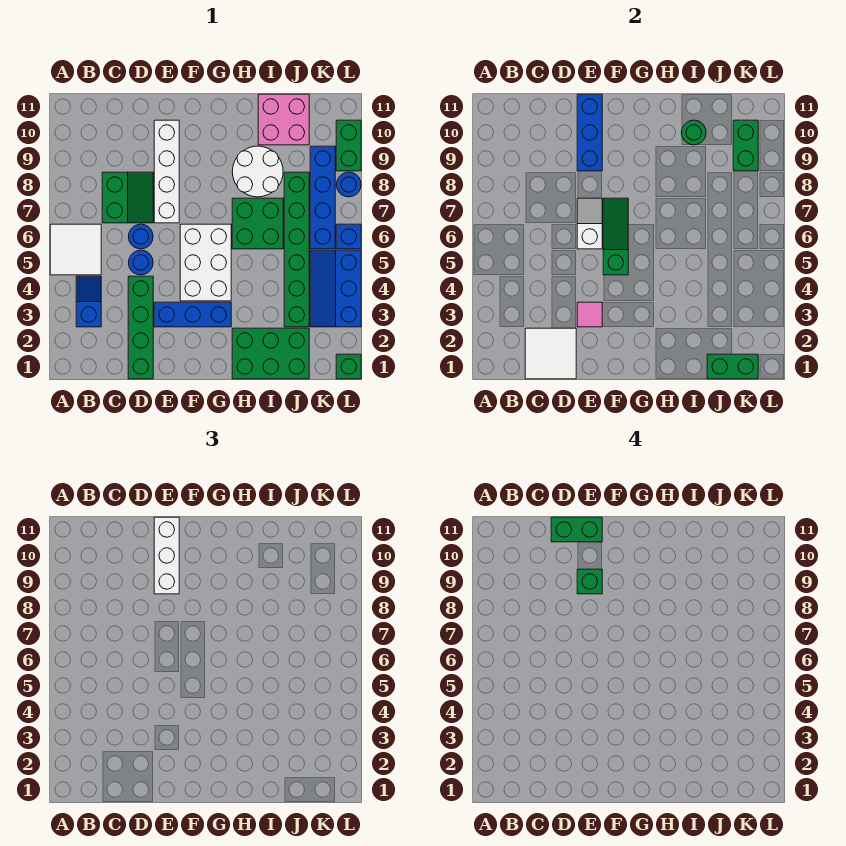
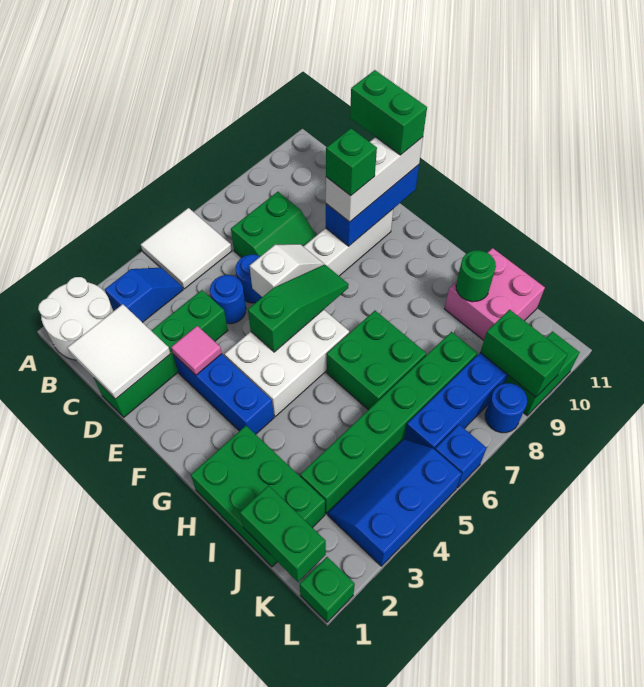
white round brick H8:I9 level 1 -> white round brick A1:B2 level 1
green brick K9:K10 level 2 -> green brick K9:L9 level 2

